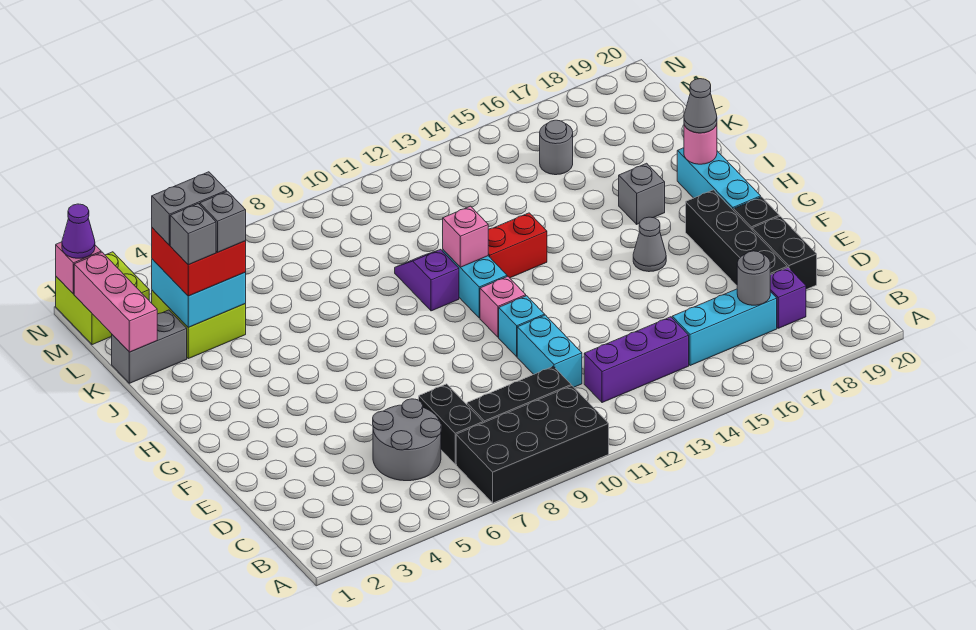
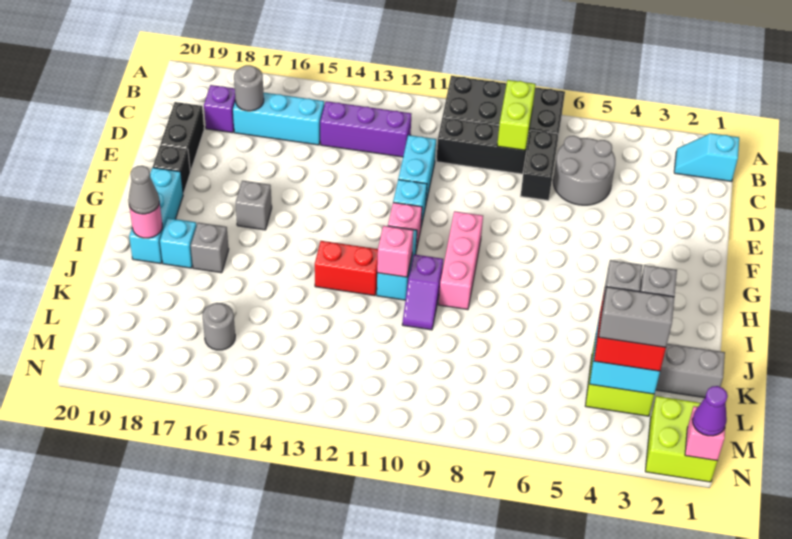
none -> cyan slope B1:B2 level 1 top 1
none -> lime brick B8:C8 level 2
black brick D18:G18 level 1 -> none
grey cone G16 level 1 -> grey brick G16 level 1
none -> cyan brick I18 level 1
pink brick K1:M1 level 2 -> pink brick G9:I9 level 1

